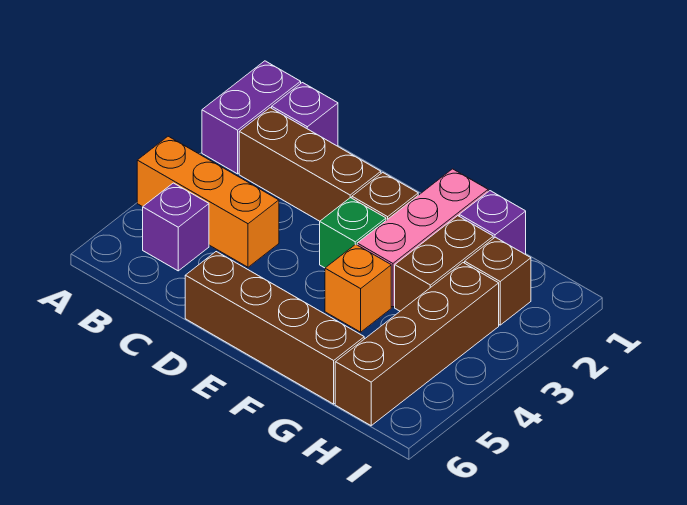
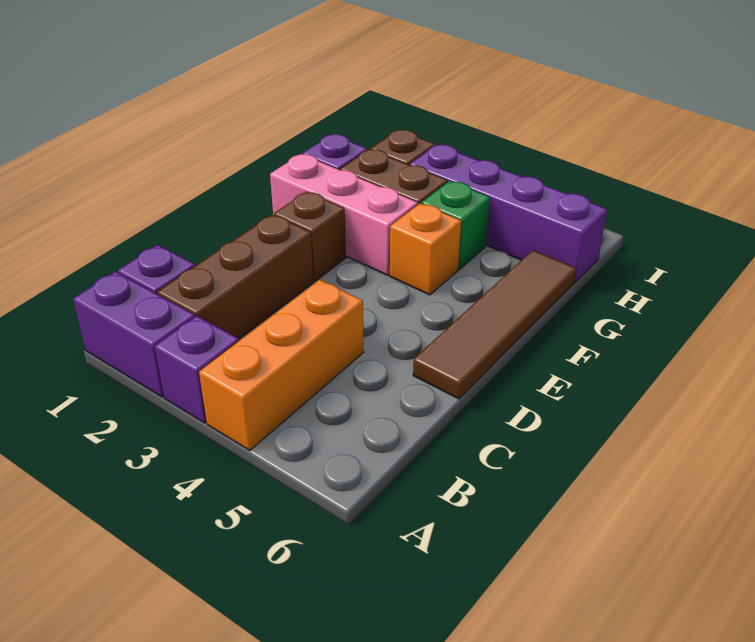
purple brick B5 level 1 -> purple brick A3 level 1
brown brick D6:G6 level 1 -> brown tile D6:G6 level 1
green brick E3 level 1 -> green brick G4 level 1
brown brick H3:H6 level 1 -> purple brick H3:H6 level 1

